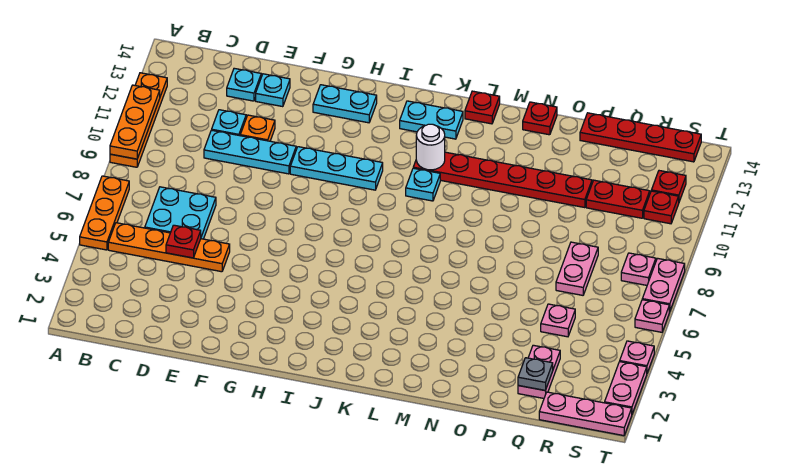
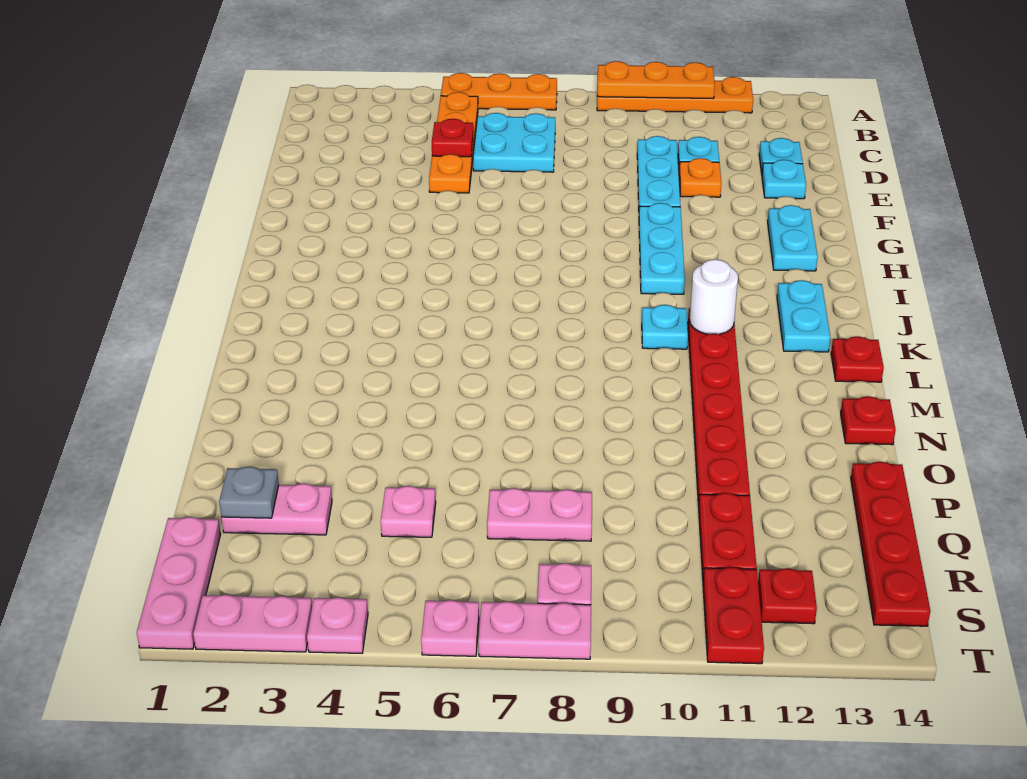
red plate S11 level 1 -> red plate S11:T11 level 1

